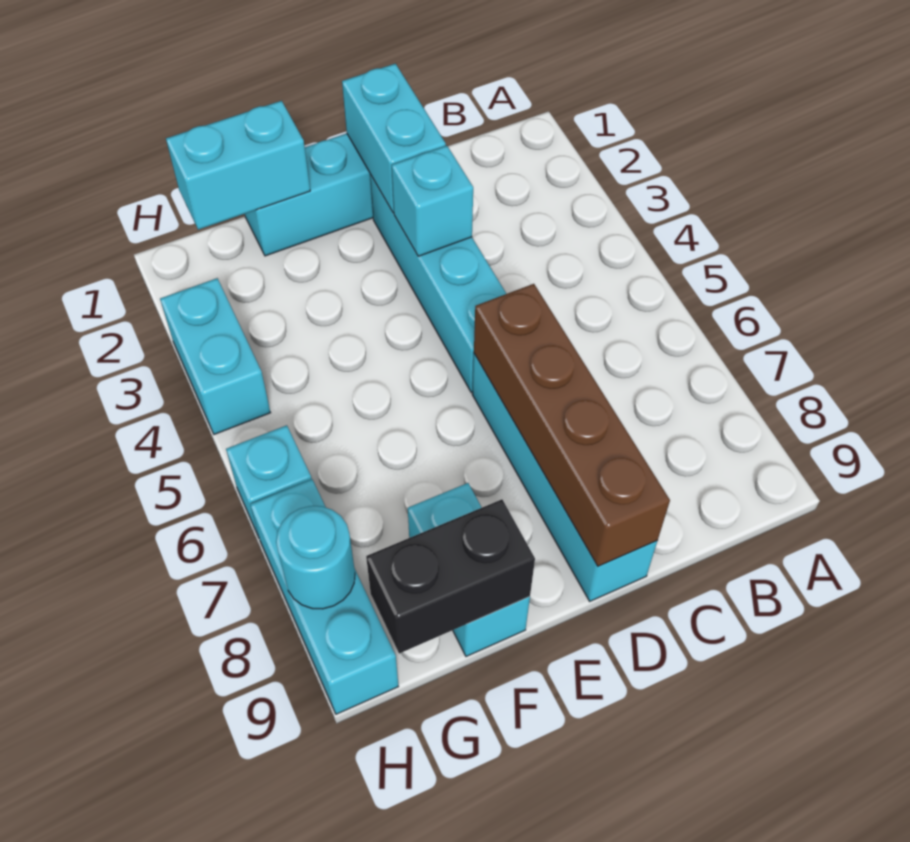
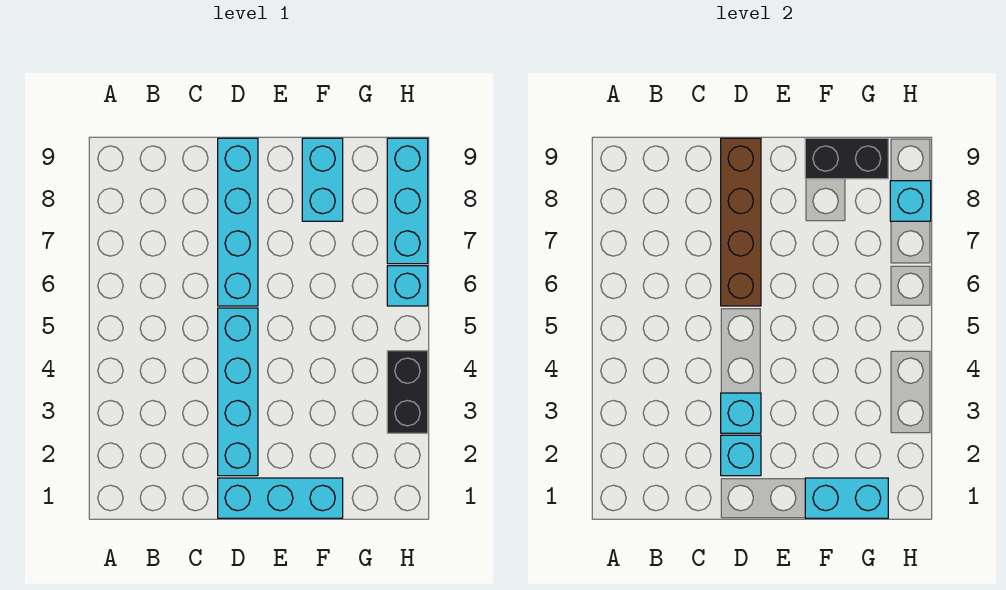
cyan brick D1:D2 level 2 -> cyan brick D2 level 2
cyan brick H3:H4 level 1 -> black brick H3:H4 level 1
cyan round brick H8 level 2 -> cyan brick H8 level 2

